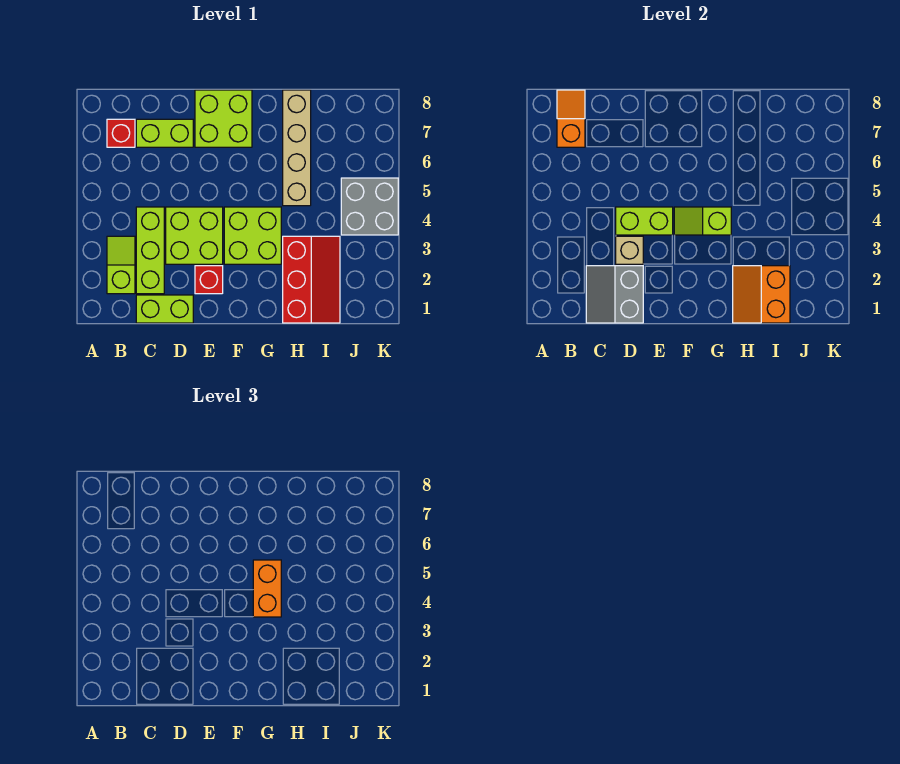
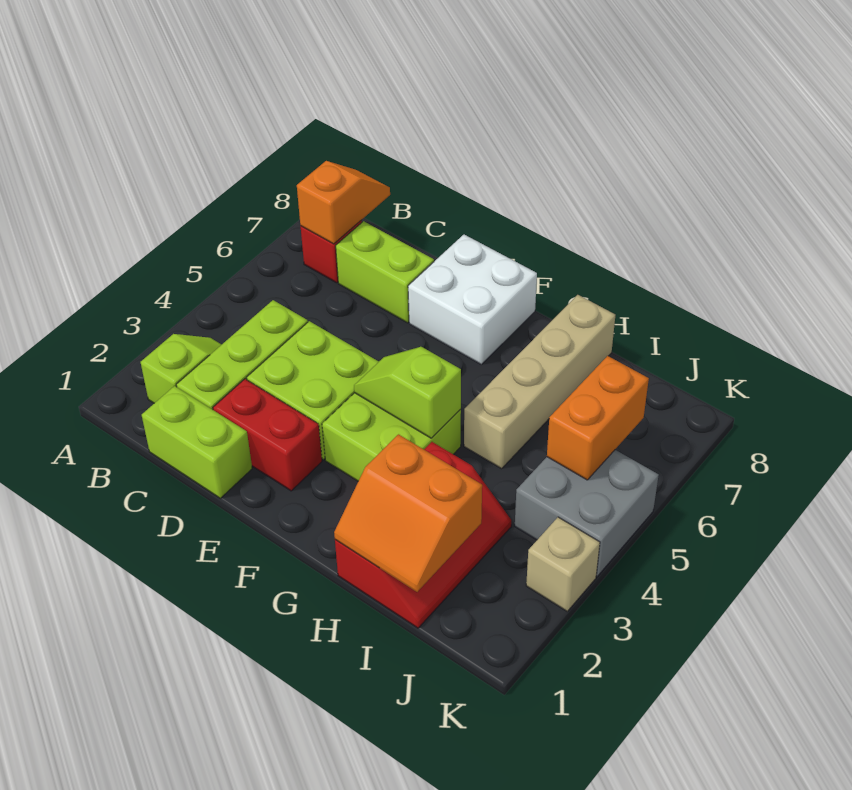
grey slope C1:D2 level 2 top D -> none
tan brick D3 level 2 -> tan brick K3 level 1
lime brick D4:E4 level 2 -> none
red brick E2 level 1 -> red brick D2:E2 level 1
lime brick E7:F8 level 1 -> white brick E7:F8 level 1
orange brick G4:G5 level 3 -> orange brick J5:J6 level 2
orange slope H1:I2 level 2 top I -> orange slope H1:I2 level 2 top 2

